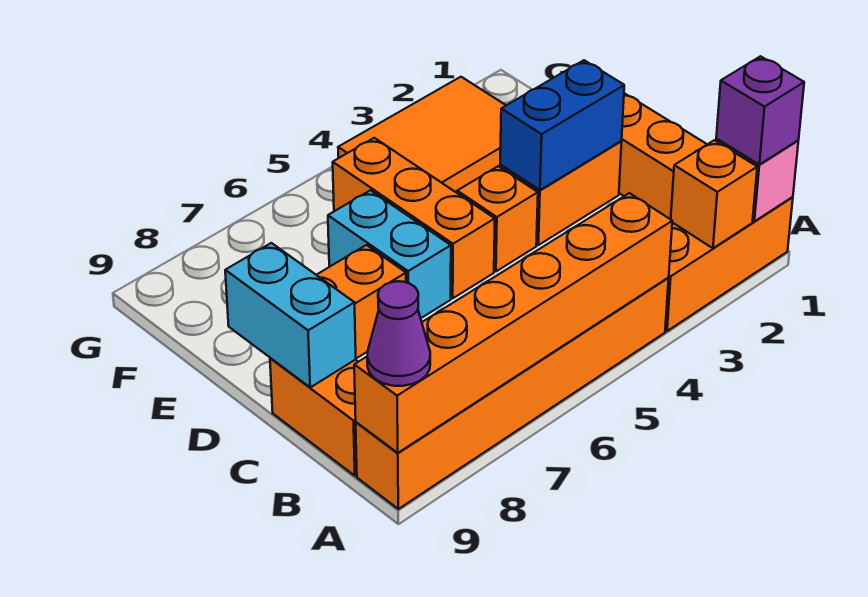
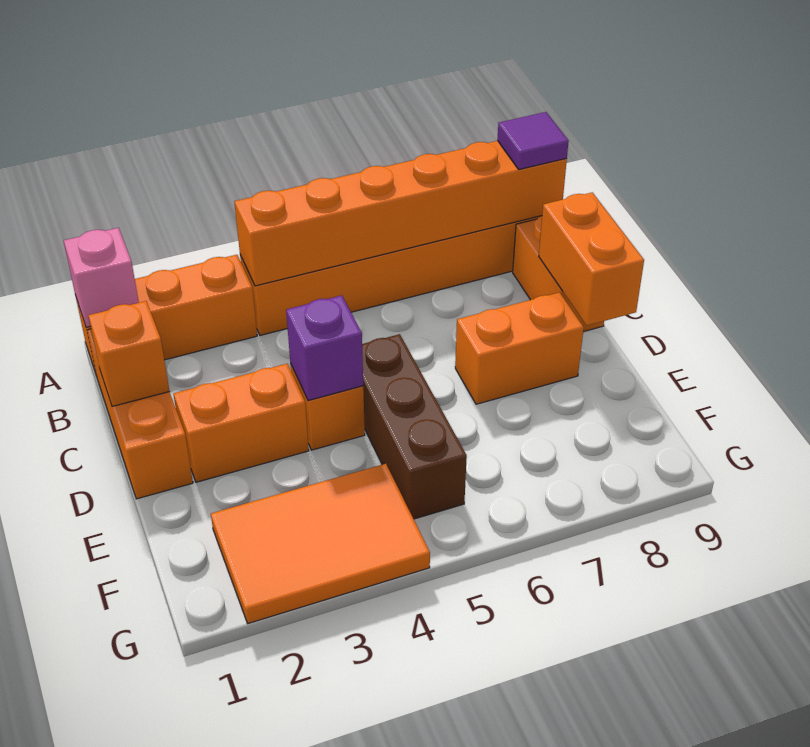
purple brick A1 level 3 -> purple brick D4 level 2
orange brick A2 level 2 -> orange brick C1 level 2
purple cone A9 level 3 -> purple tile A9 level 3
cyan brick C9:D9 level 2 -> orange brick C9:D9 level 2
blue brick D2:D3 level 2 -> none
orange brick D5:F5 level 1 -> brown brick D5:F5 level 1
cyan brick D6:E6 level 1 -> none

